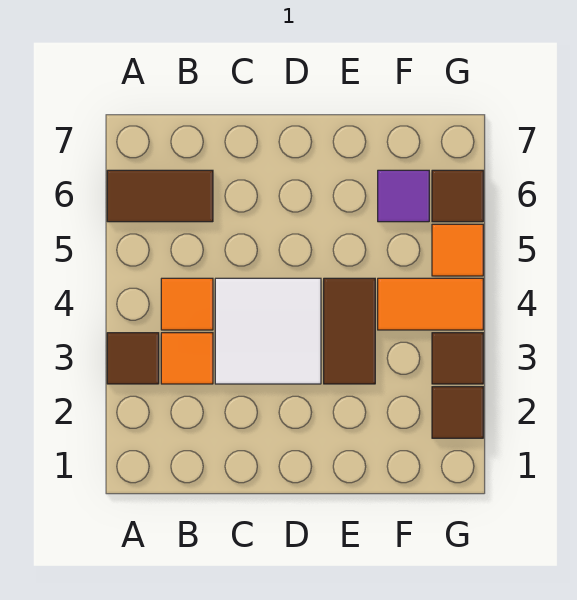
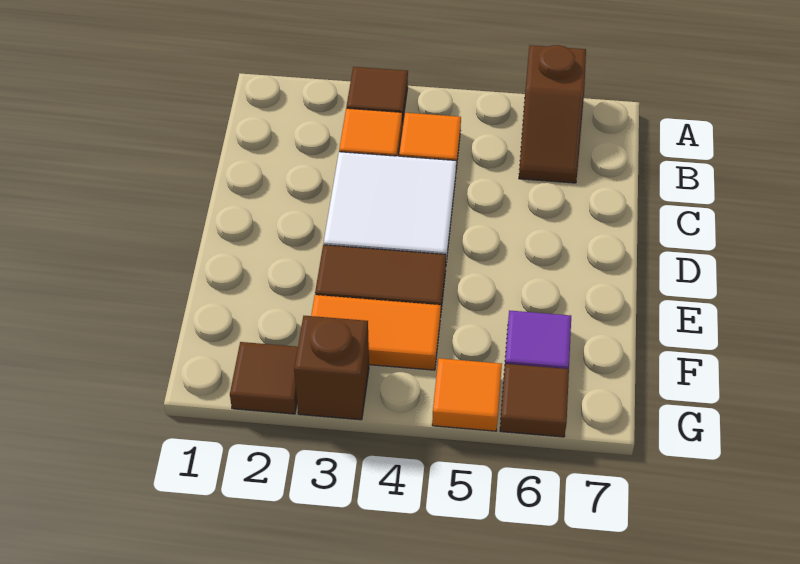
brown tile A6:B6 level 1 -> brown slope A6:B6 level 1 top A
orange tile F4:G4 level 1 -> orange tile F3:F4 level 1
brown tile G3 level 1 -> brown brick G3 level 1

